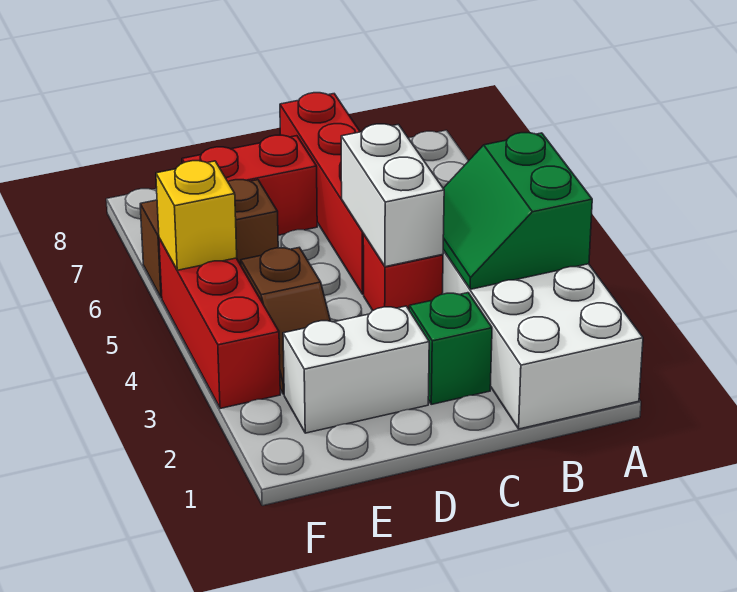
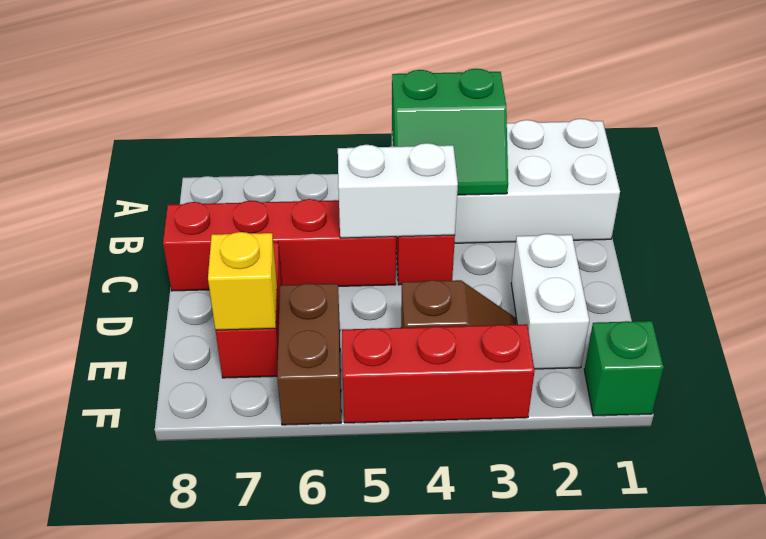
green brick C2 level 1 -> green brick F1 level 1
yellow brick F5 level 2 -> yellow brick E7 level 2

